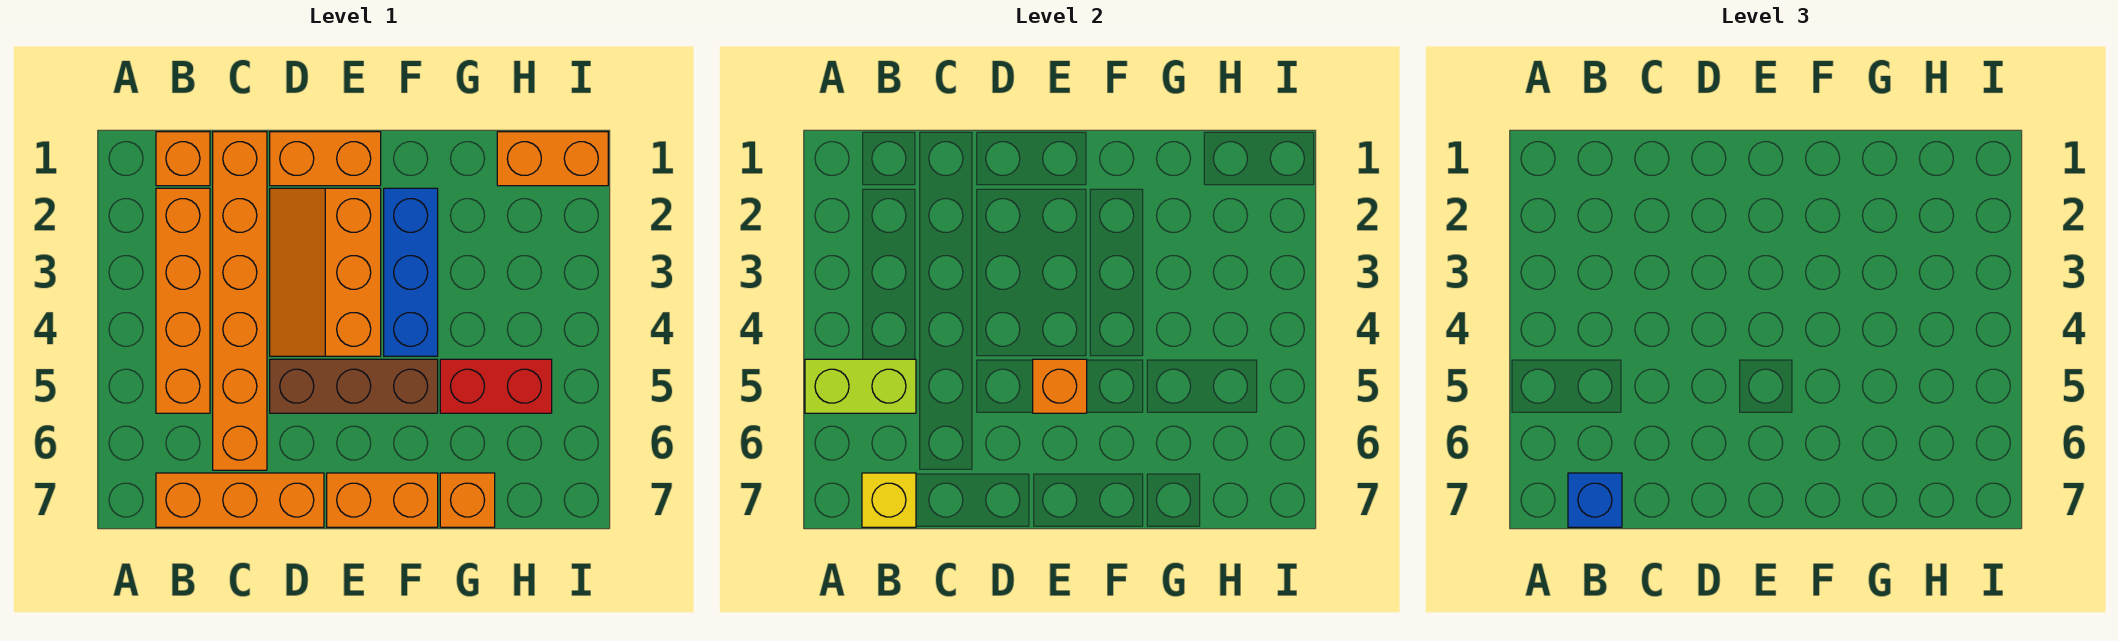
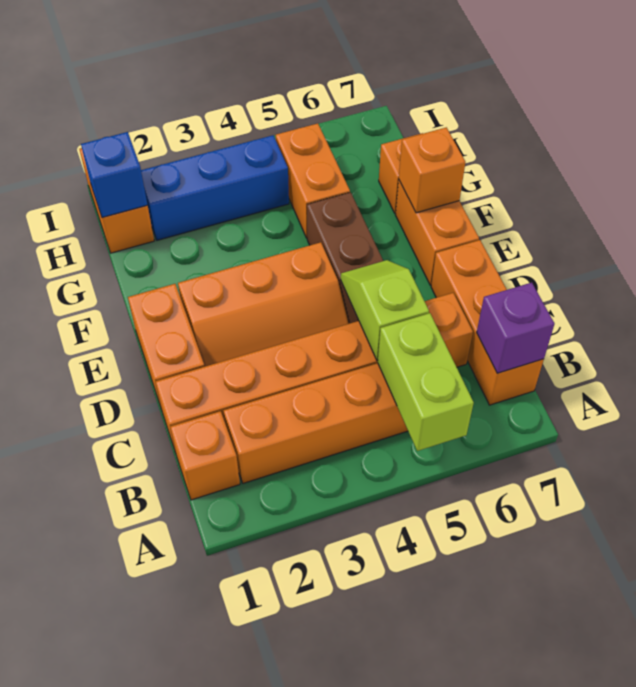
yellow brick B7 level 2 -> purple brick B7 level 2
blue brick B7 level 3 -> blue brick H1 level 2
none -> lime slope C5:D5 level 2 top C
orange brick E5 level 2 -> orange brick F7 level 2
blue brick F2:F4 level 1 -> blue brick H2:H4 level 1
red brick G5:H5 level 1 -> orange brick G5:H5 level 1

